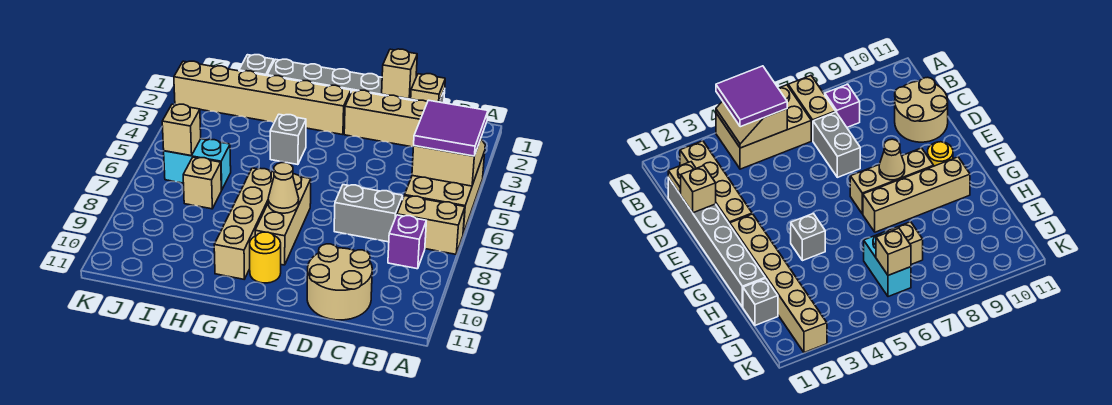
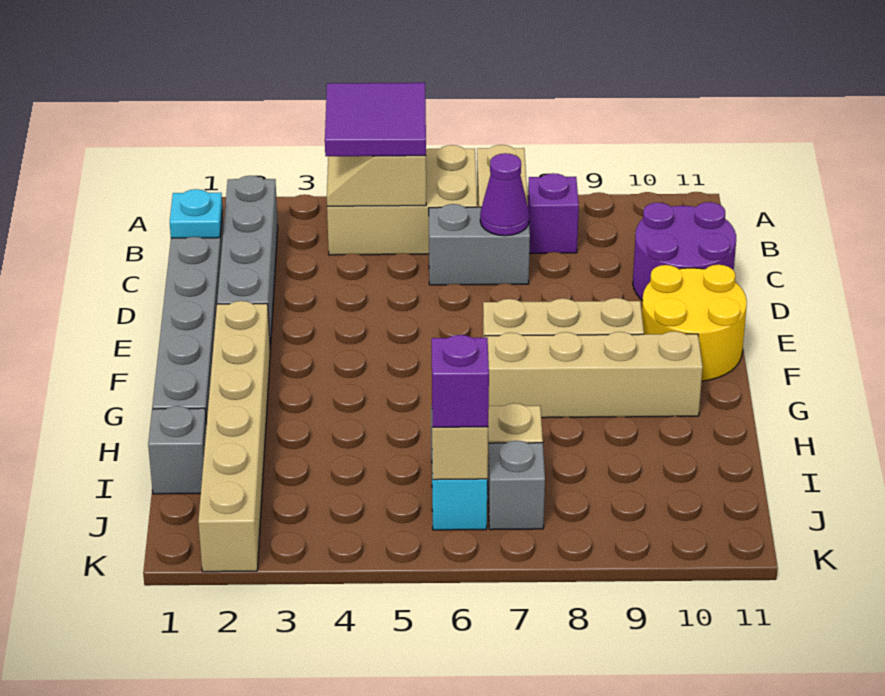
tan brick B2:E2 level 1 -> grey brick B2:E2 level 1
tan plate C1 level 2 -> cyan plate C1 level 2
grey brick C7:D7 level 1 -> grey brick C6:C7 level 1
none -> purple cone C7 level 2
tan round brick C10:D11 level 1 -> purple round brick C10:D11 level 1
tan brick D1 level 2 -> none
tan cone F8 level 2 -> none
yellow round brick F10 level 1 -> yellow round brick E10:F11 level 1
grey brick G4 level 1 -> grey brick J7 level 1
none -> purple brick J6 level 3

